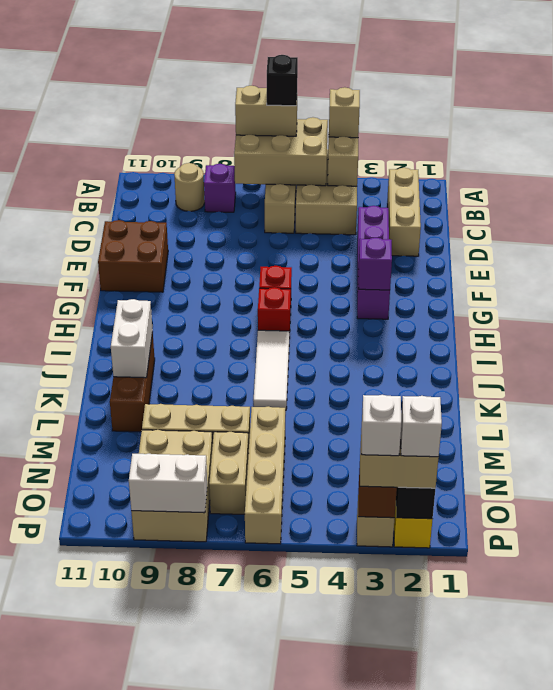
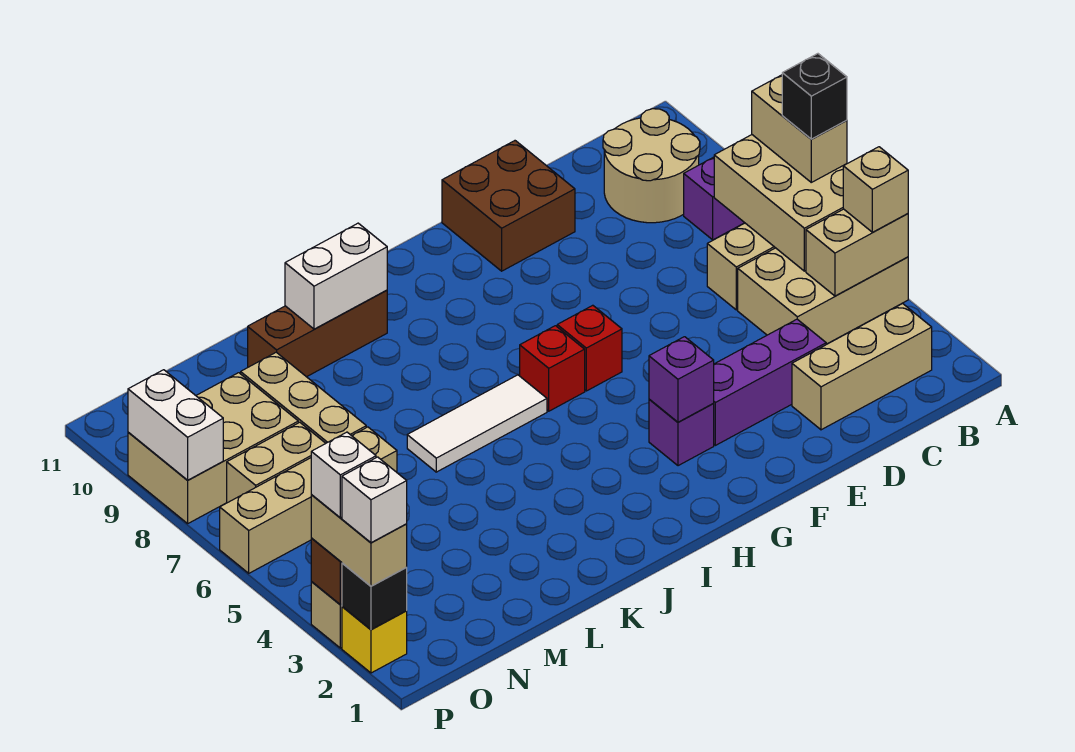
tan round brick B9 level 1 -> tan round brick B9:C10 level 1

